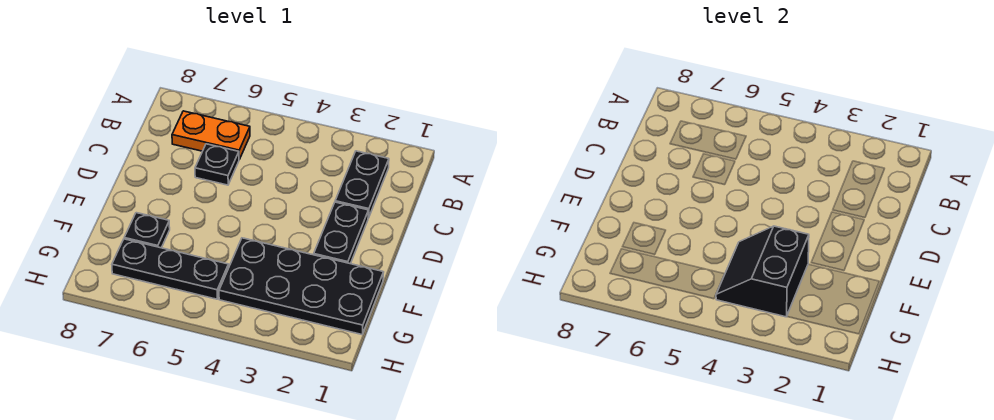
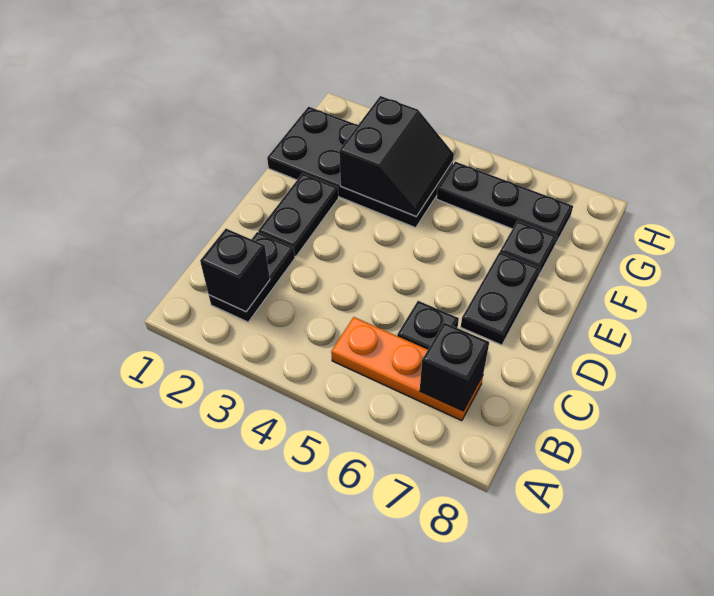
none -> black brick B2 level 2
orange plate B6:B7 level 1 -> orange plate B5:B7 level 1
none -> black brick B7 level 2
none -> black plate D7:E7 level 1

